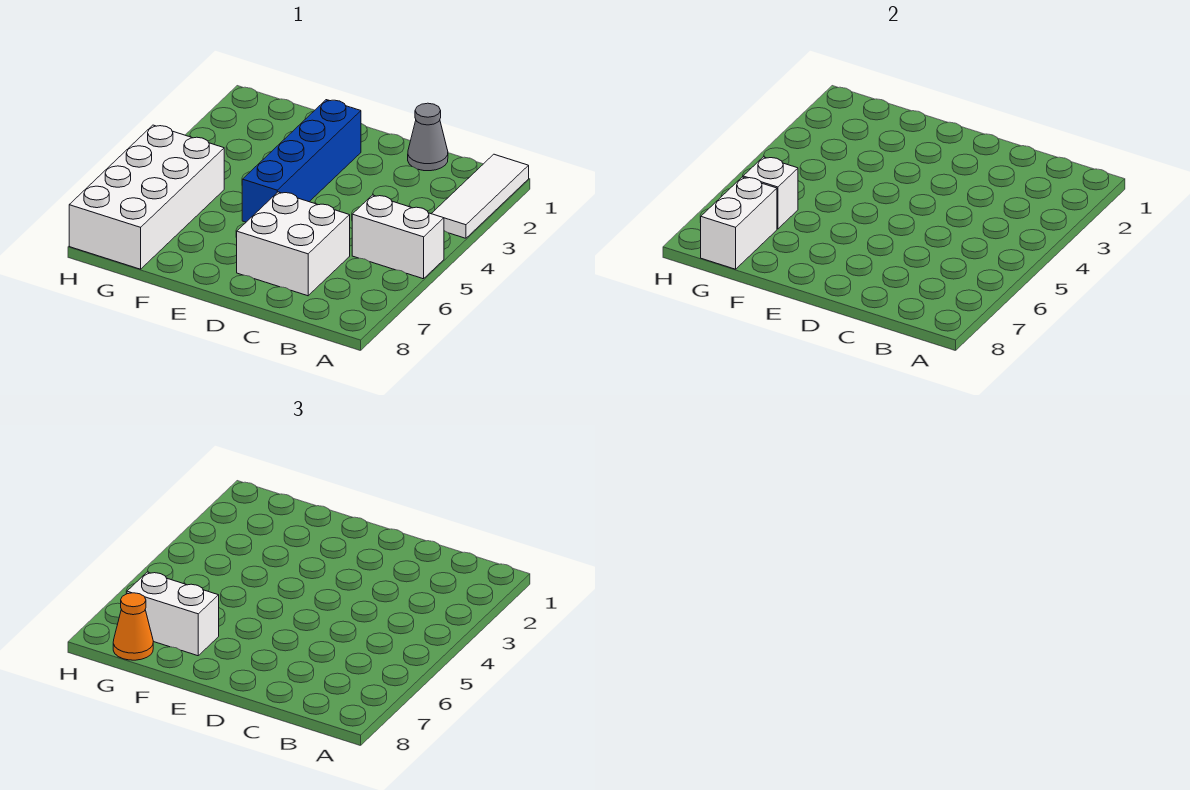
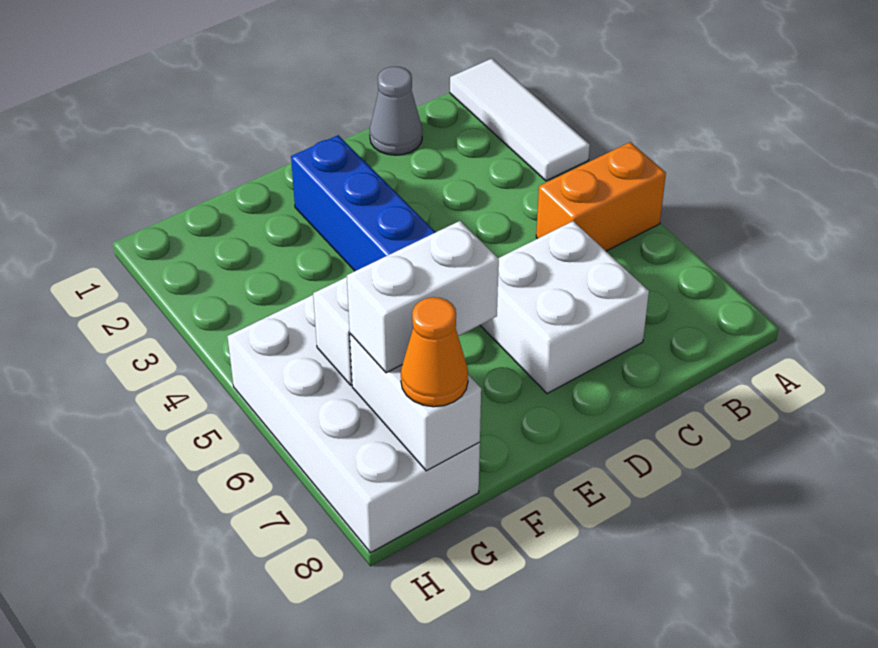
white brick A5:B5 level 1 -> orange brick A5:B5 level 1

